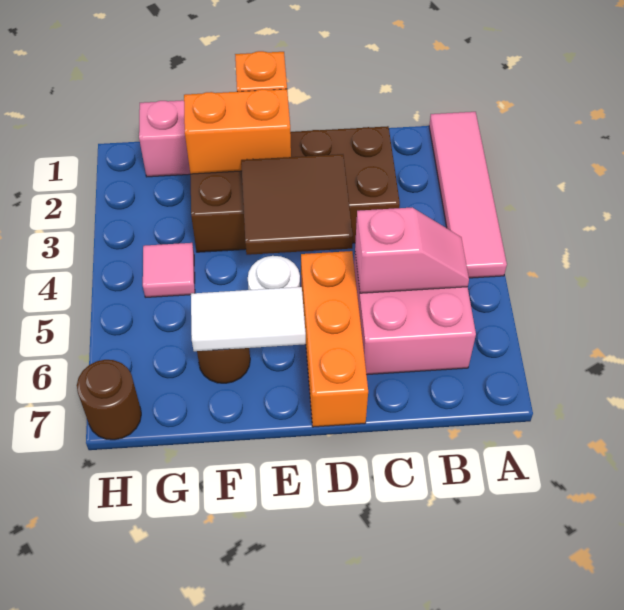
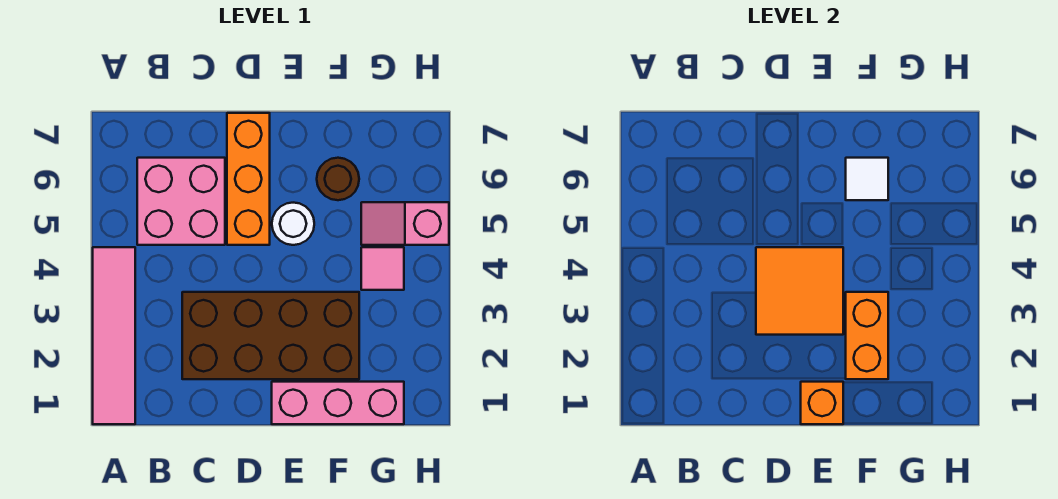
pink slope B5:C5 level 2 top C -> pink slope G5:H5 level 1 top H
brown tile D3:E4 level 2 -> orange tile D3:E4 level 2
orange brick E2:F2 level 2 -> orange brick F2:F3 level 2
white tile E6:F6 level 2 -> white tile F6 level 2
brown round brick H7 level 1 -> none

